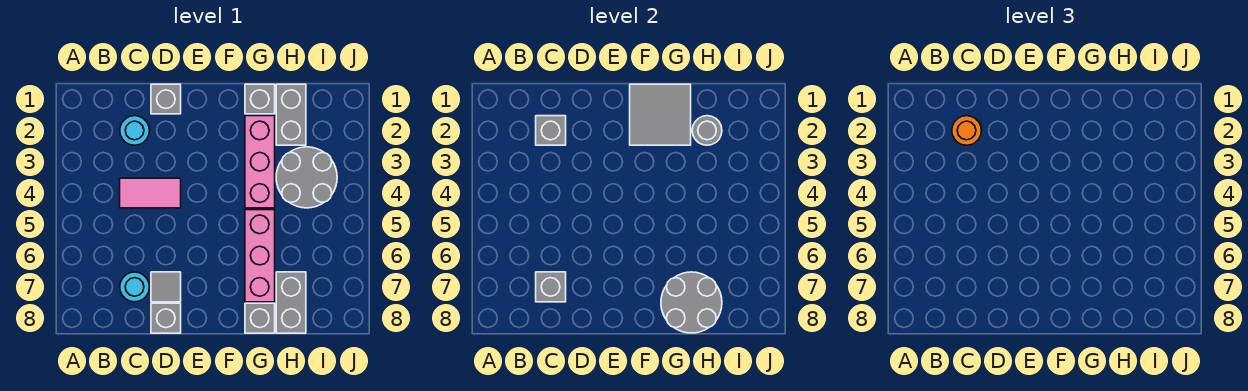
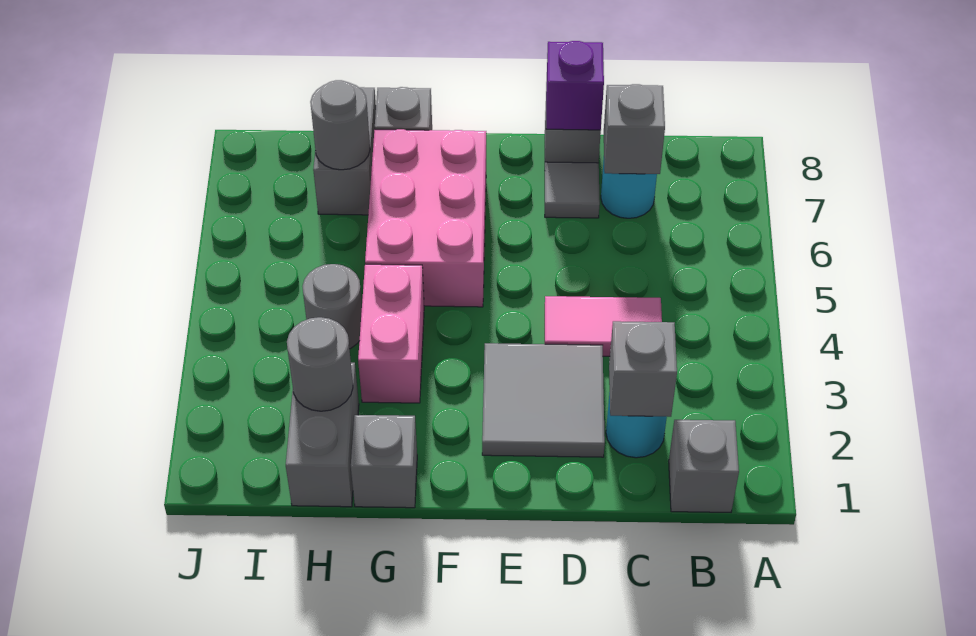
orange round brick C2 level 3 -> none
grey brick D1 level 1 -> grey brick B1 level 1
none -> purple brick D8 level 2
grey tile F1:G2 level 2 -> grey tile D2:E3 level 1
pink brick G2:G4 level 1 -> pink brick G3:G4 level 1
pink brick G5:G7 level 1 -> pink brick F5:G7 level 1
grey round brick G7:H8 level 2 -> grey round brick H7 level 2
grey round brick H3:I4 level 1 -> grey round brick H4 level 1

